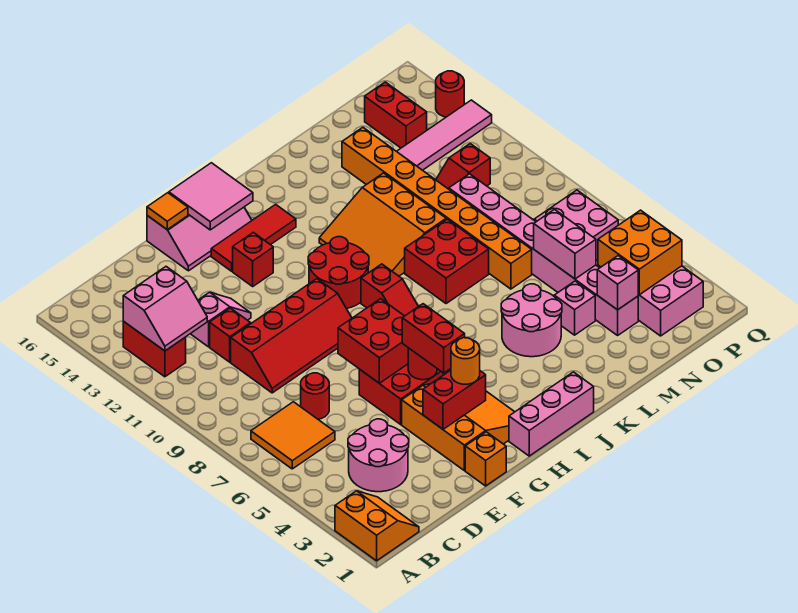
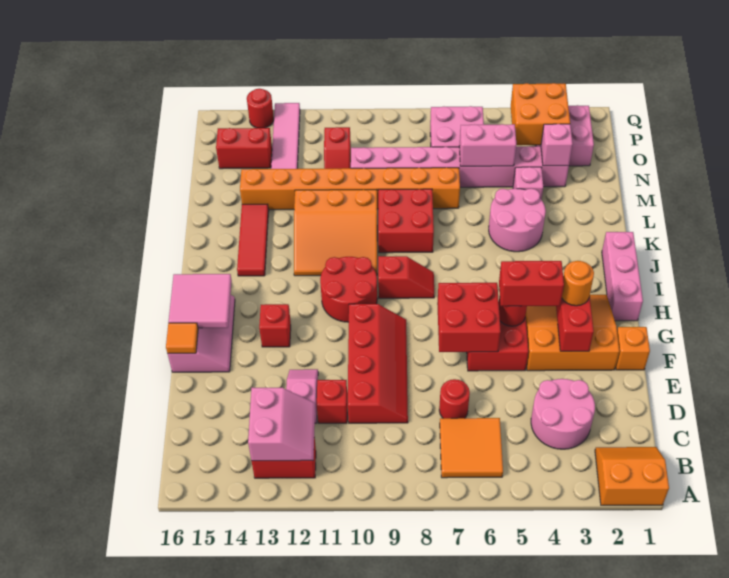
red tile G14:I14 level 1 -> red tile J14:L14 level 1

